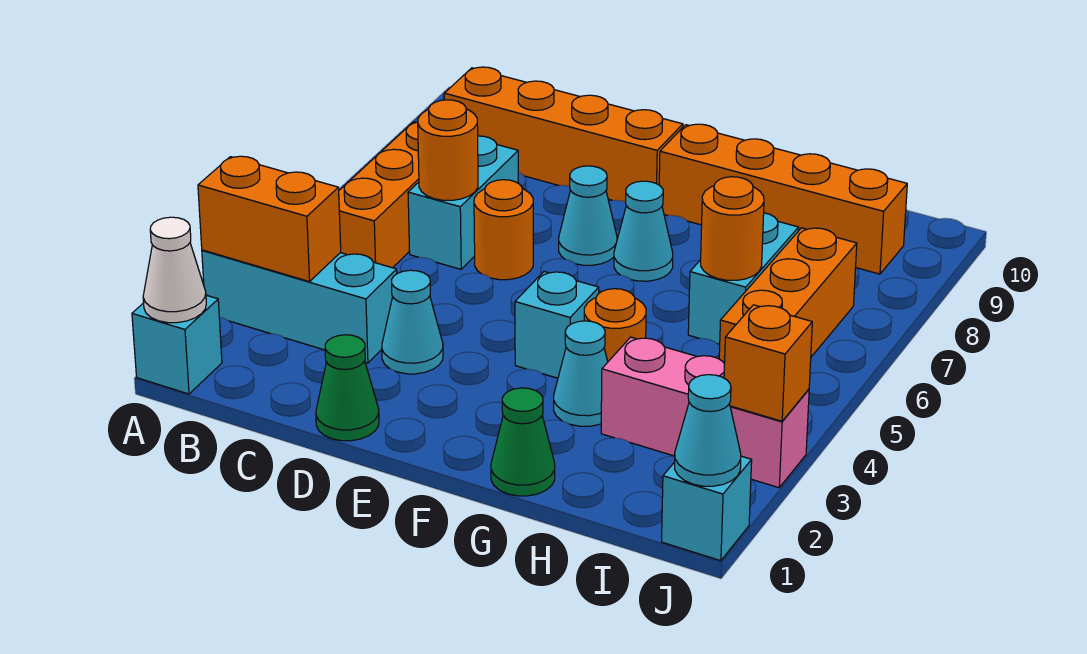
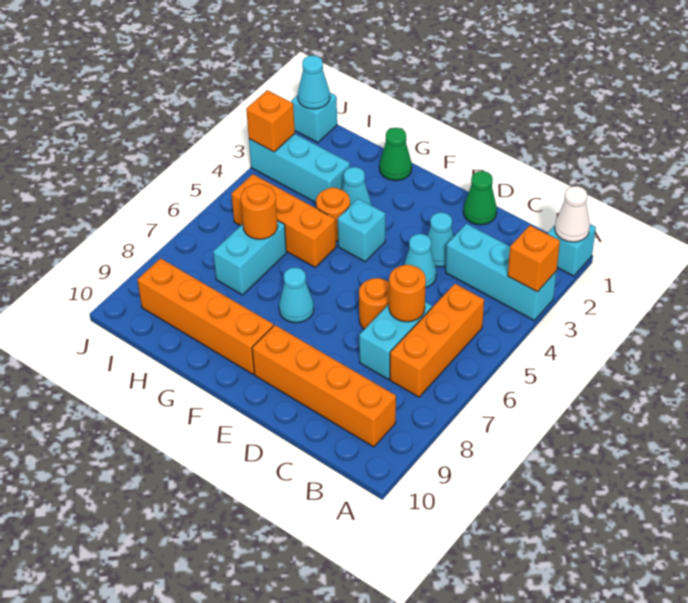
orange brick A3:B3 level 2 -> orange brick A3 level 2
cyan cone E7 level 1 -> cyan cone D4 level 1
pink brick H3:J3 level 1 -> cyan brick H3:J3 level 1
orange brick I5:I7 level 1 -> orange brick G5:I5 level 1

